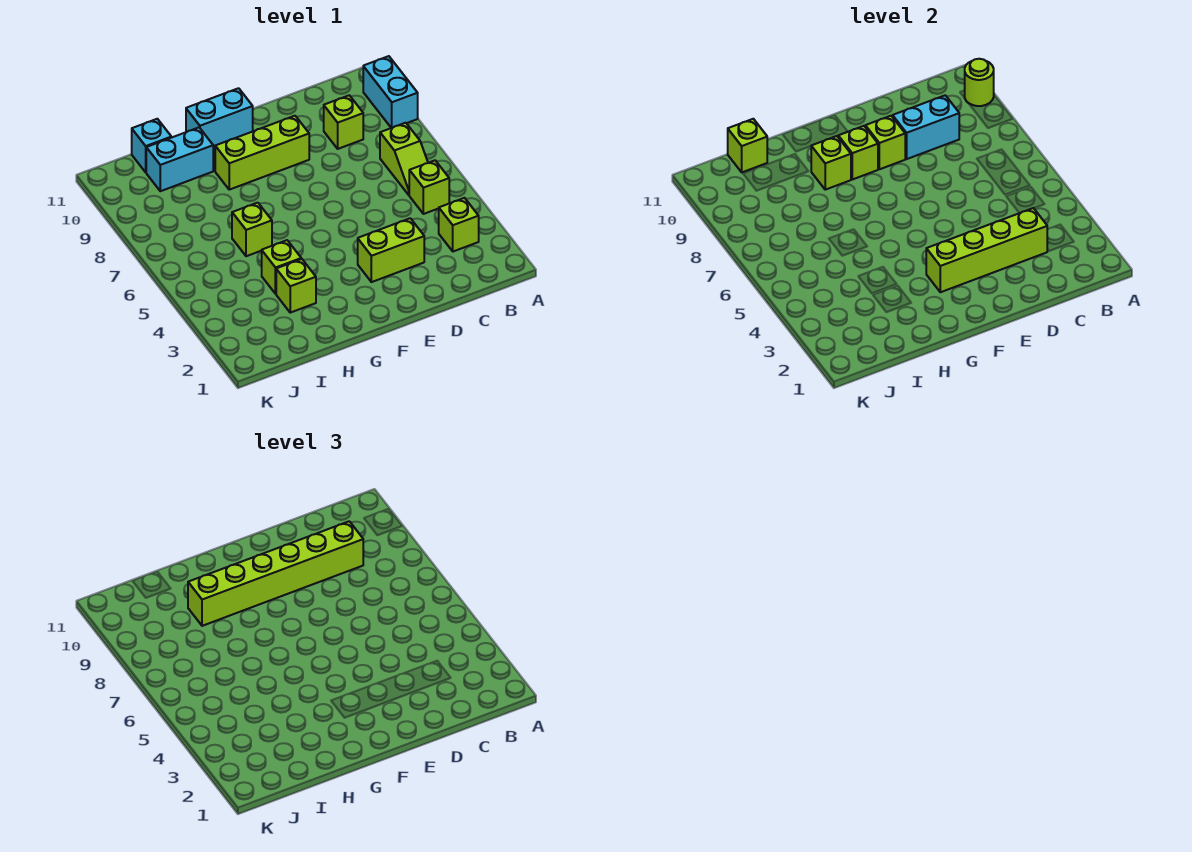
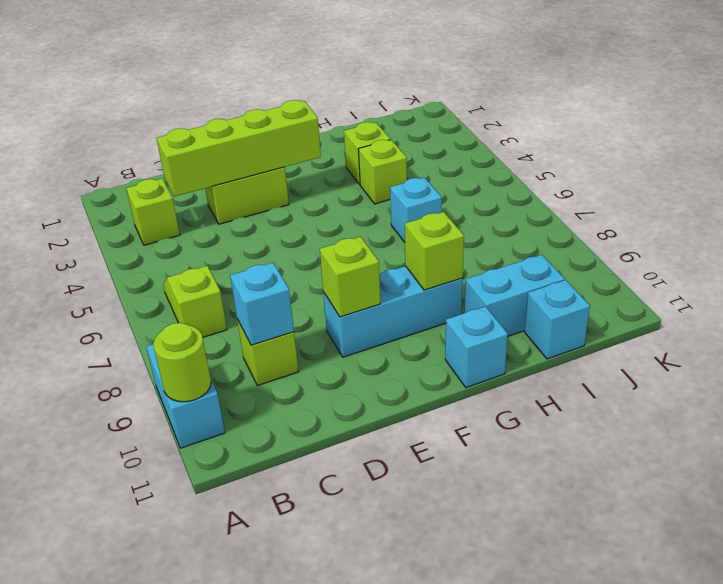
lime brick B5 level 1 -> none
cyan brick C9:D9 level 2 -> cyan brick C9 level 2
lime brick C9:H9 level 3 -> none
lime brick E9:G9 level 1 -> cyan brick E9:G9 level 1
lime brick F9 level 2 -> none
cyan brick F11:G11 level 1 -> cyan brick G11 level 1
lime brick H6 level 1 -> cyan brick H6 level 1
lime brick I11 level 2 -> none

